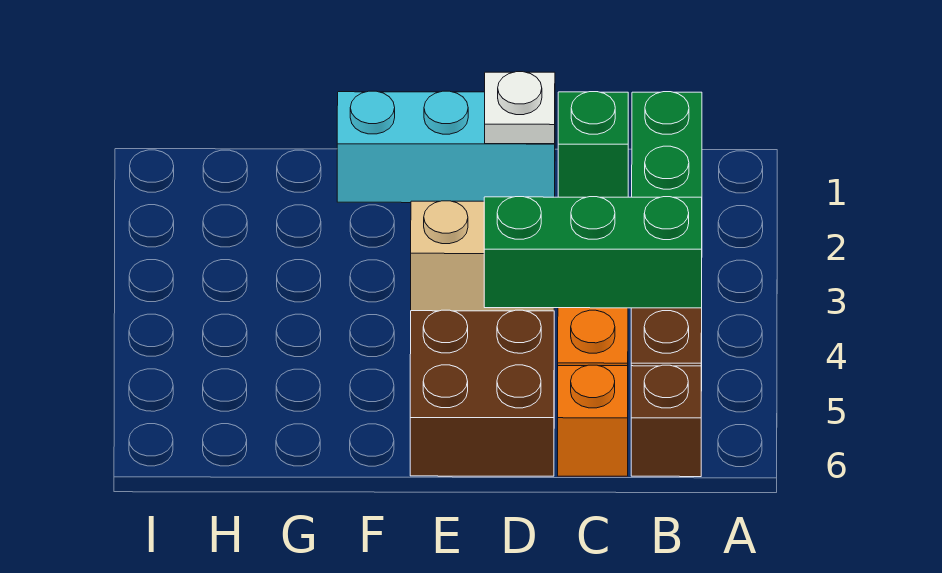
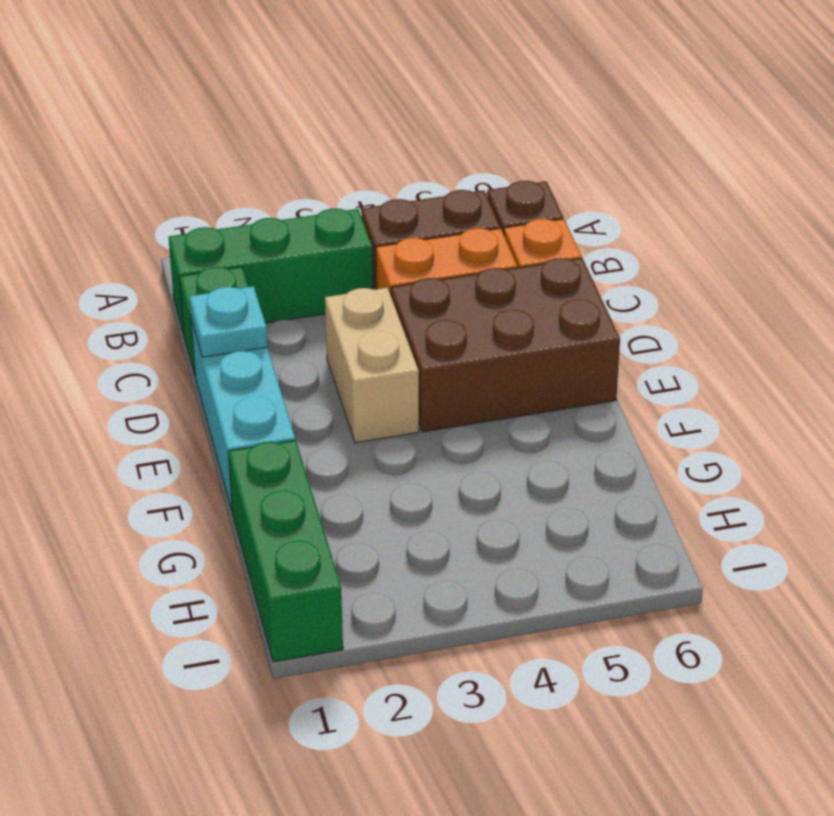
green brick B4:D4 level 2 -> green brick G1:I1 level 1
white plate D1 level 2 -> cyan plate D1 level 2
brown brick D5:E6 level 1 -> brown brick D4:E6 level 1

